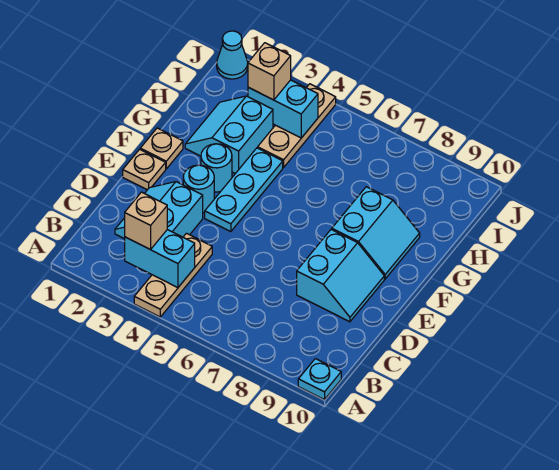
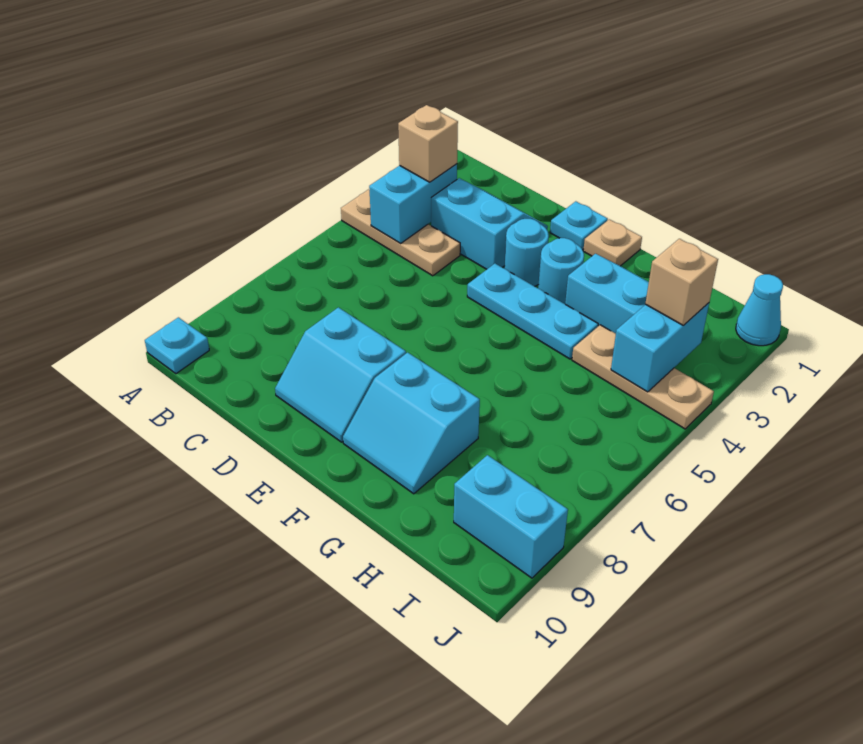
tan plate E1 level 1 -> cyan plate E1 level 1
none -> cyan brick I9:J9 level 1

